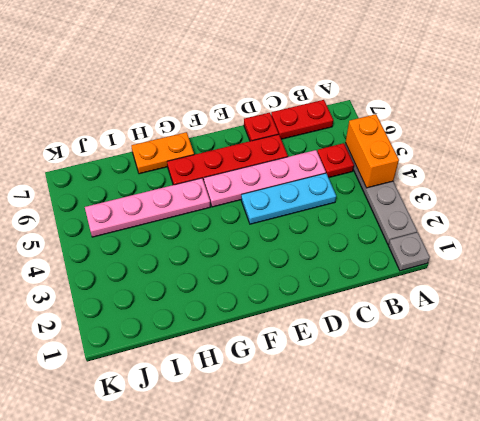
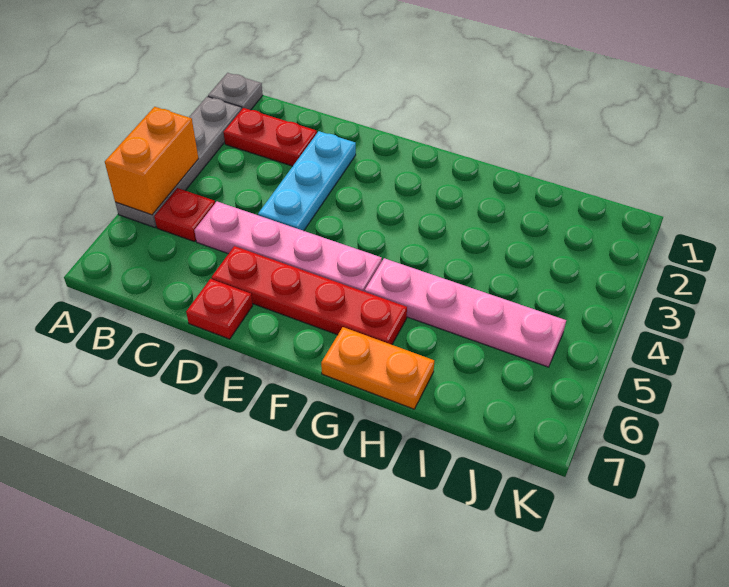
red plate B7:C7 level 1 -> red plate B2:C2 level 1
cyan plate C4:E4 level 1 -> cyan plate D2:D4 level 1

